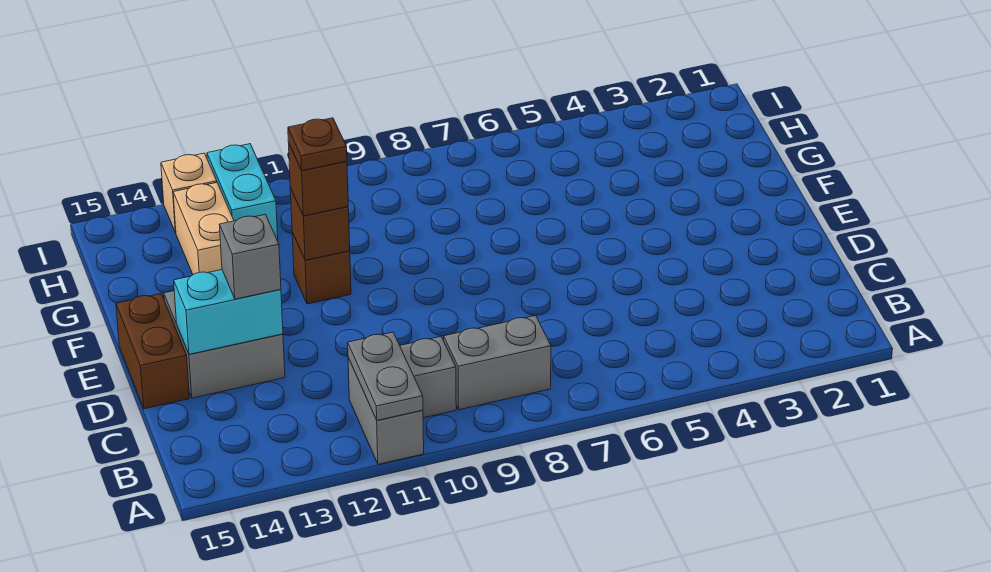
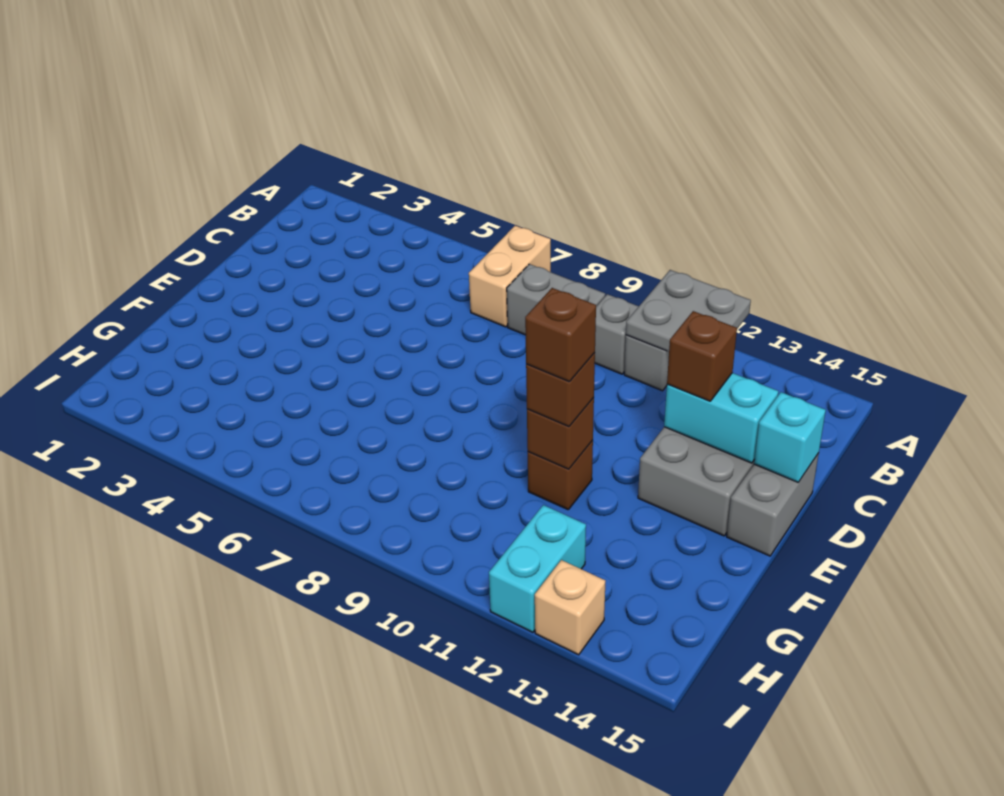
grey plate A11:B11 level 2 -> grey plate A11:B12 level 2
grey brick D13 level 3 -> brown brick D13 level 3
brown brick D15:E15 level 1 -> grey brick D15:E15 level 1
none -> cyan brick D15 level 2
brown plate F11 level 4 -> brown brick F11 level 4
tan brick G13:H13 level 1 -> tan brick A7:B7 level 1

